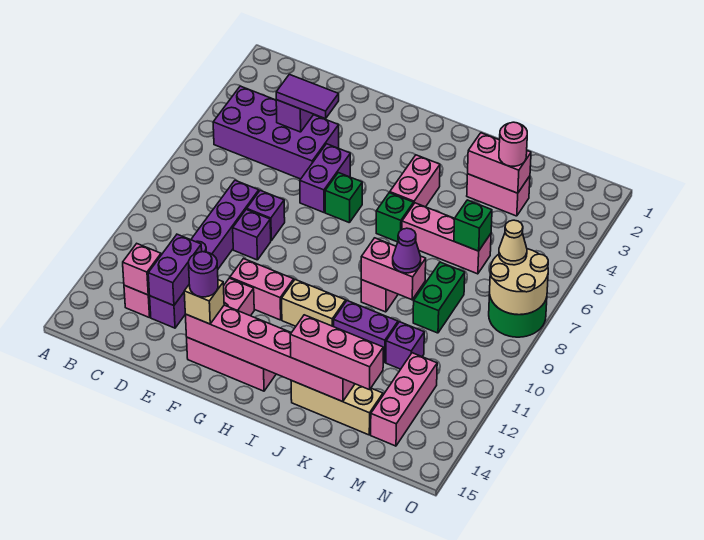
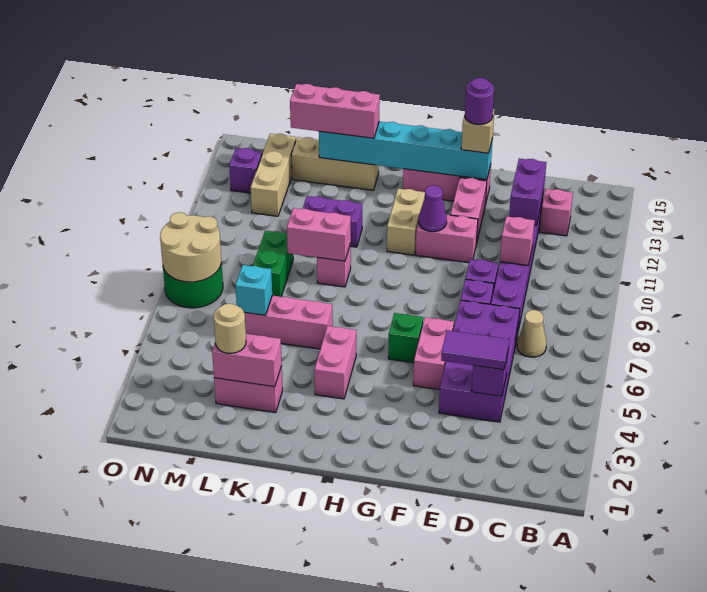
purple brick B4:E5 level 1 -> purple brick D4:E7 level 1
pink brick C13 level 2 -> pink brick D10 level 2
purple brick F5:F6 level 1 -> pink brick F5:F6 level 1
pink brick F14:K14 level 2 -> cyan brick F14:K14 level 2
tan brick H11:I11 level 1 -> tan brick H11:H12 level 1
green brick I6 level 1 -> none
purple cone K9 level 3 -> purple cone G11 level 2
pink round brick L3 level 3 -> tan round brick L3 level 3
green brick L6 level 2 -> cyan brick L6 level 2
purple brick L11 level 1 -> purple brick N13 level 1
pink brick M12:M14 level 1 -> tan brick M12:M14 level 1
tan cone N7 level 3 -> tan cone C7 level 1

